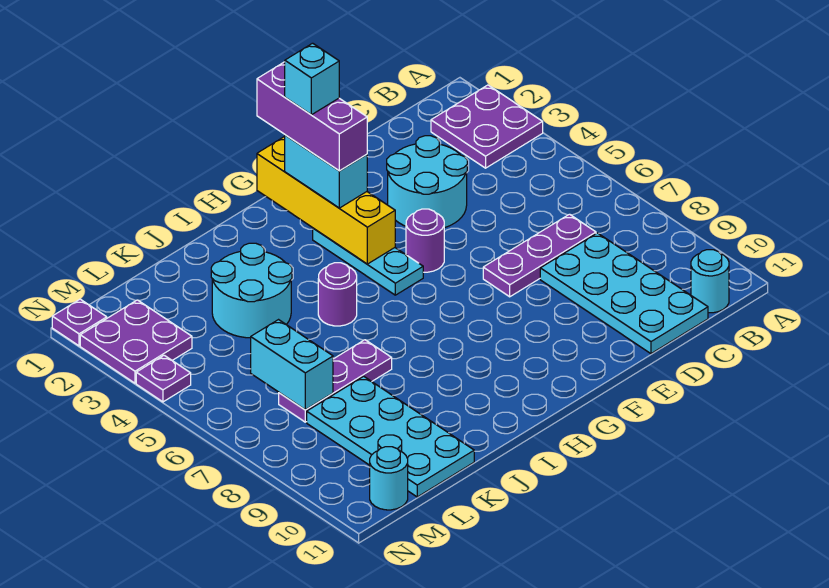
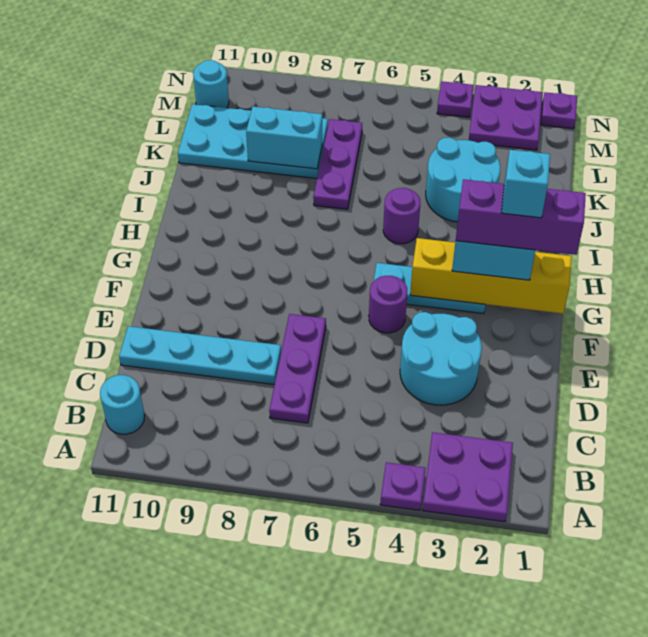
none -> purple plate A4 level 1
cyan plate C8:D11 level 1 -> cyan plate D8:D11 level 1
cyan brick L6:L7 level 2 -> cyan brick K8:K9 level 2

